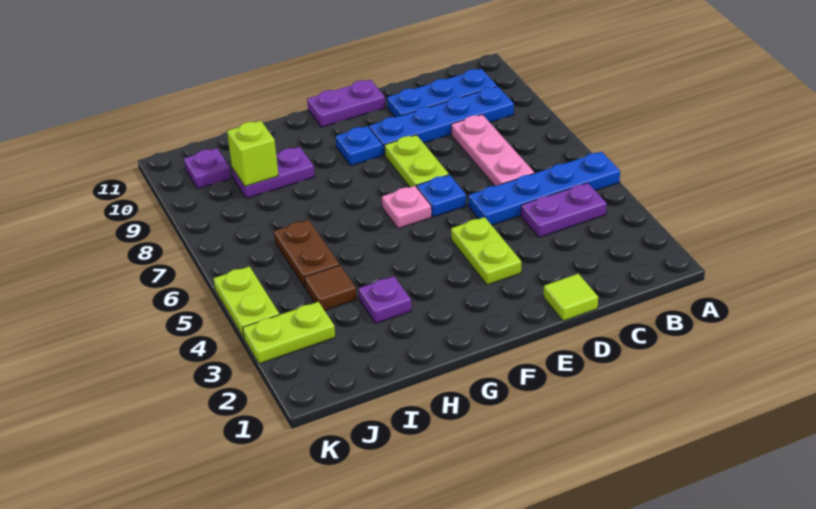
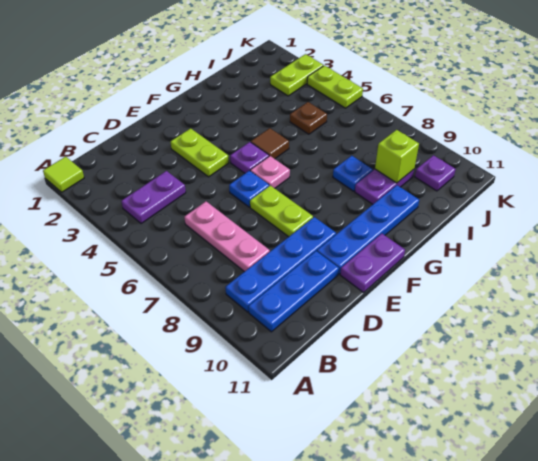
blue plate A5:D5 level 1 -> blue plate E10:H10 level 1
lime tile D1 level 1 -> lime tile A1 level 1
blue plate F9 level 1 -> blue plate H8 level 1
purple plate H3 level 1 -> purple plate F5 level 1
brown tile I4 level 1 -> brown tile G5 level 1
brown plate I5:I6 level 1 -> brown plate I5 level 1

